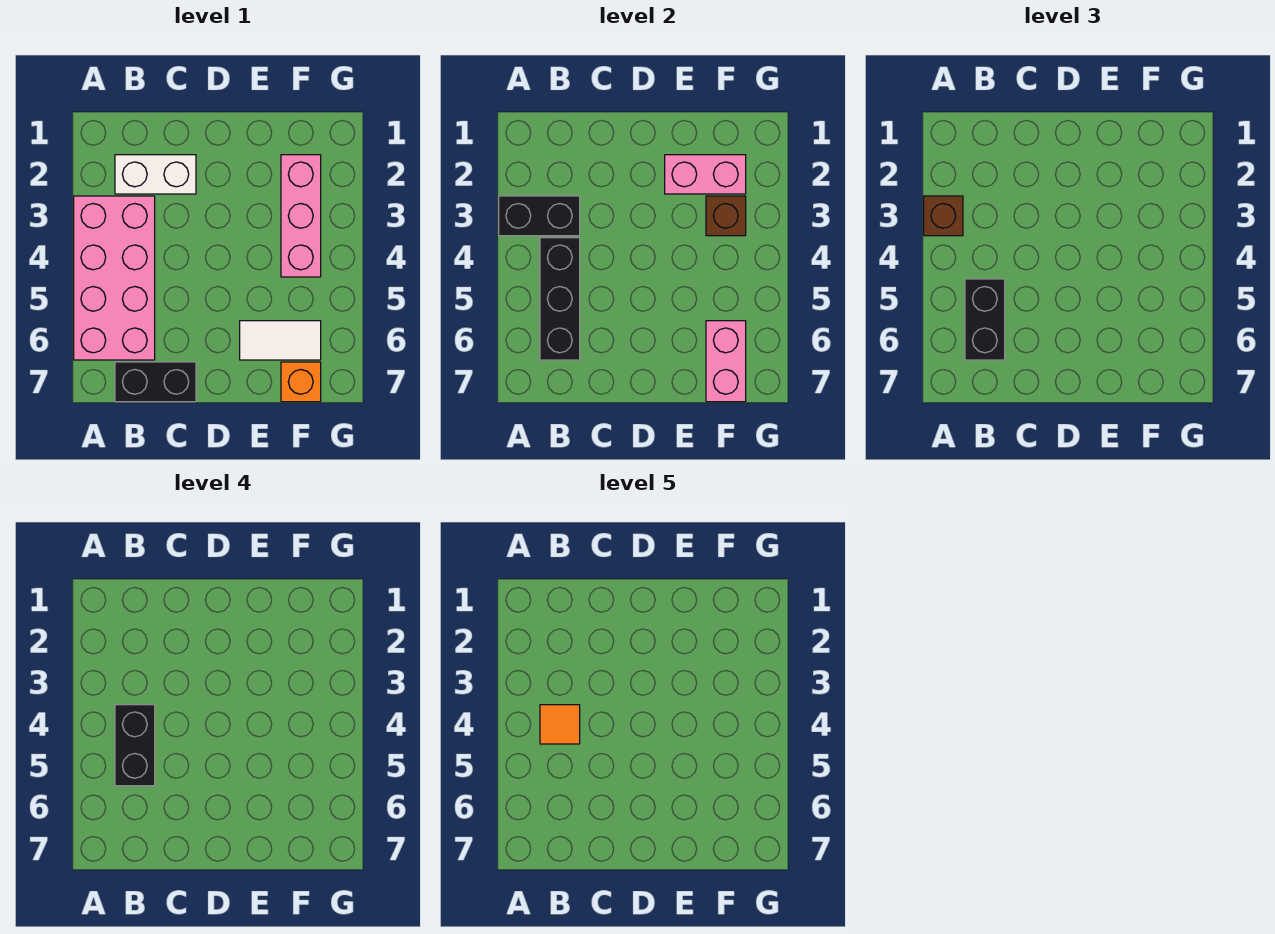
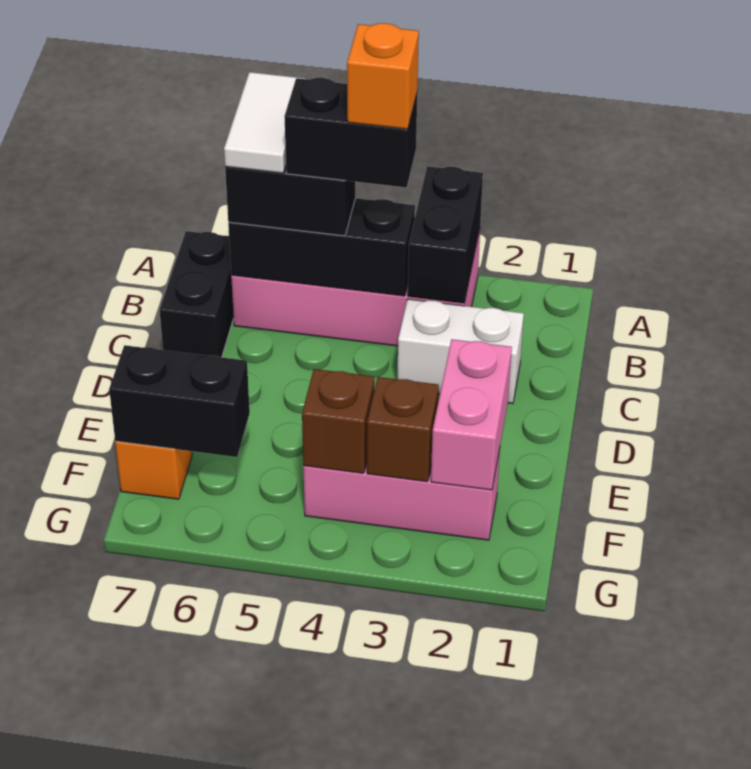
brown brick A3 level 3 -> brown brick F4 level 2
white brick B2:C2 level 1 -> white brick C2:C3 level 1
orange tile B4 level 5 -> orange brick B4 level 5
white tile E6:F6 level 1 -> white tile A6:B6 level 4
pink brick F6:F7 level 2 -> black brick F6:F7 level 2

